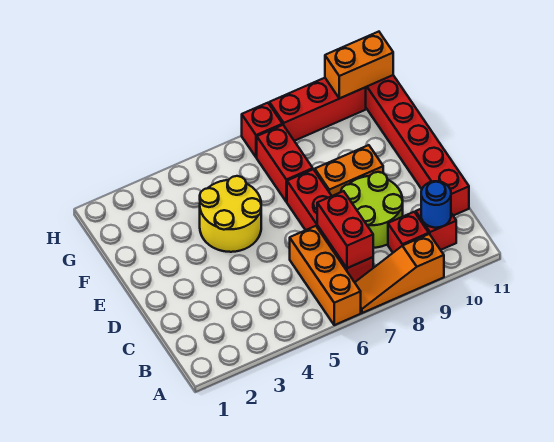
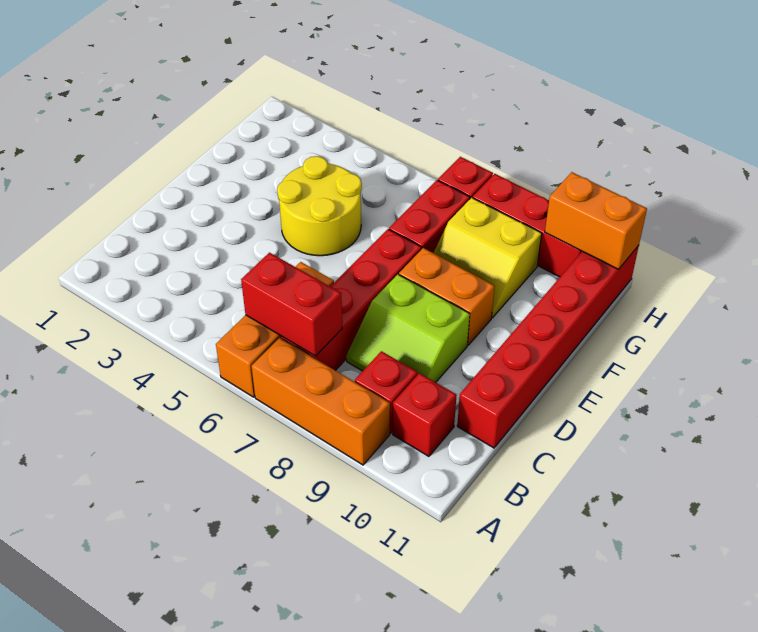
orange slope A7:A9 level 1 top 9 -> orange brick A7:A9 level 1
red brick B7:C7 level 2 -> red brick B6:B7 level 2
blue round brick B10 level 2 -> none
lime round brick C8:D9 level 1 -> lime slope C8:D9 level 1 top D
none -> yellow slope F8:G9 level 1 top G

